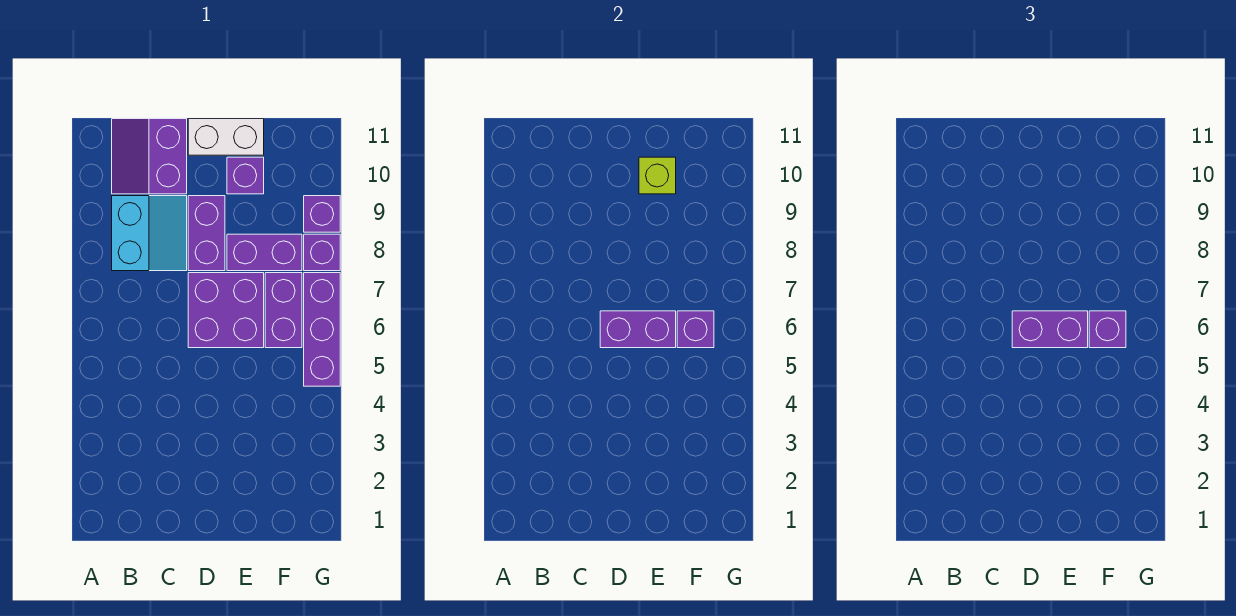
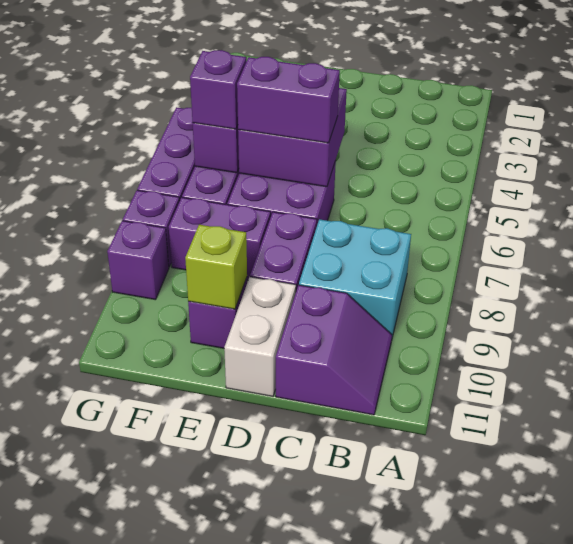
cyan slope B8:C9 level 1 top B -> cyan brick B8:C9 level 1
purple brick D6:E6 level 2 -> purple brick D5:E6 level 2
white brick D11:E11 level 1 -> white brick D10:D11 level 1

